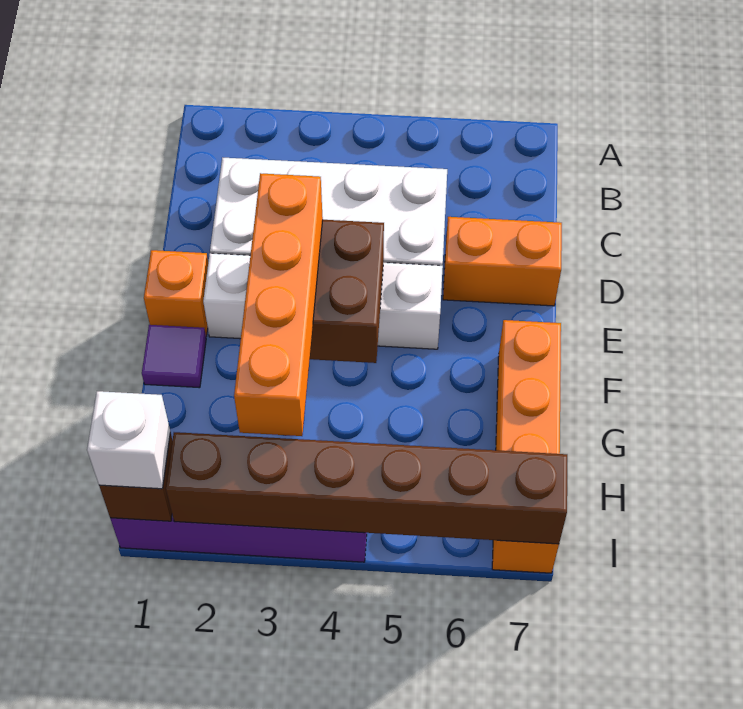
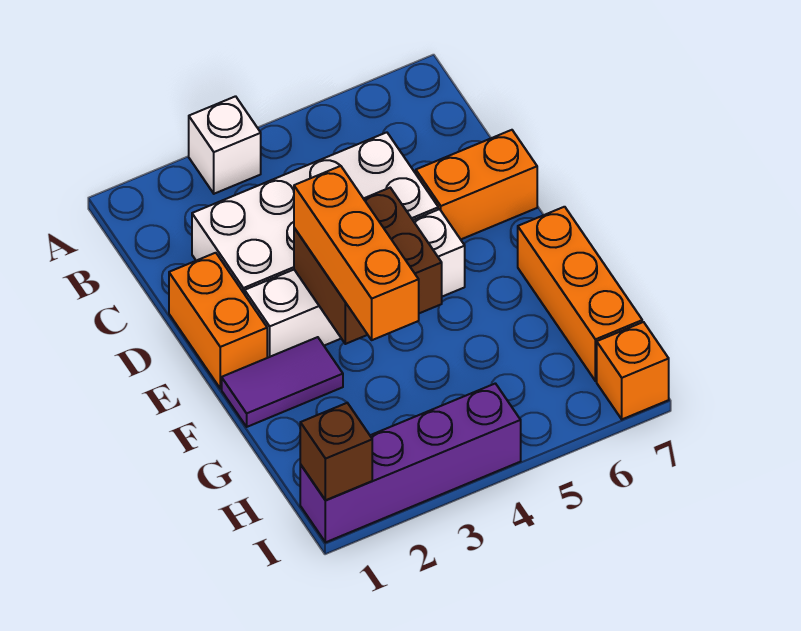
orange brick E1 level 1 -> orange brick D1:E1 level 1
orange brick E3:H3 level 3 -> orange brick E3:G3 level 3
purple tile F1 level 1 -> purple tile F1:F2 level 1
white brick I1 level 3 -> white brick A3 level 1
brown brick I2:I7 level 2 -> none

